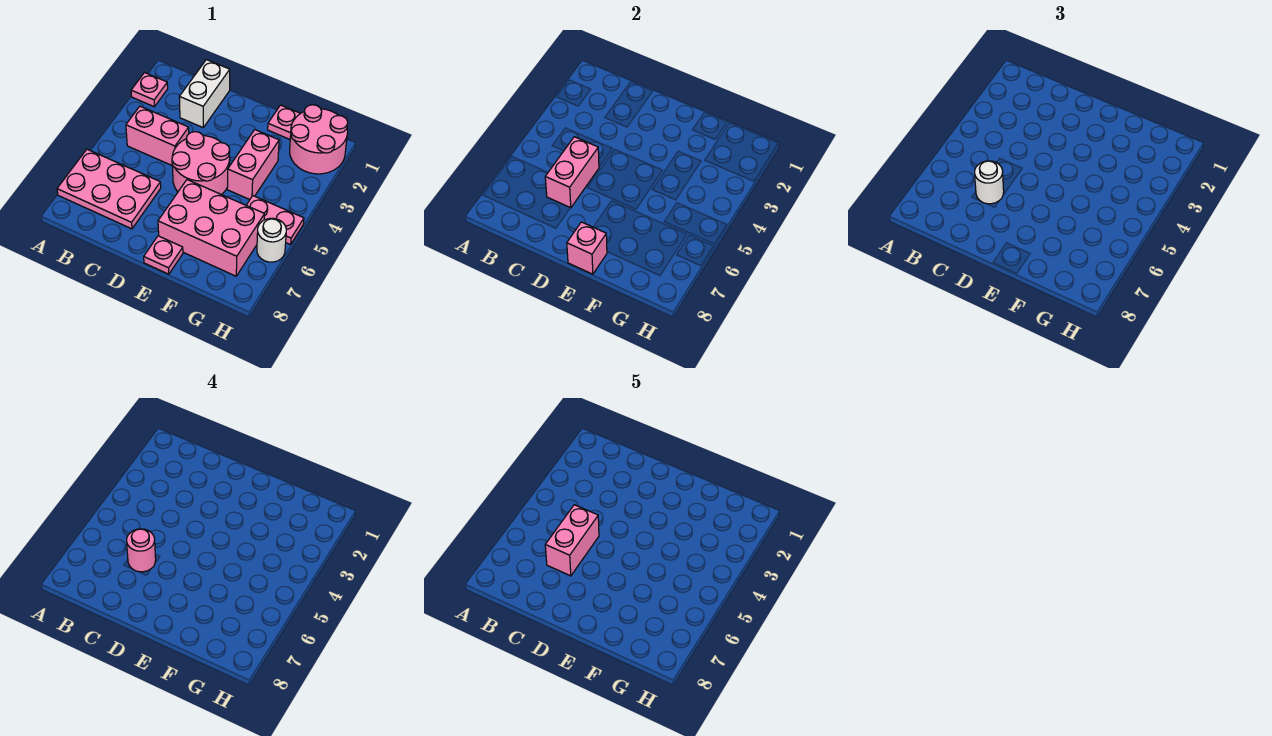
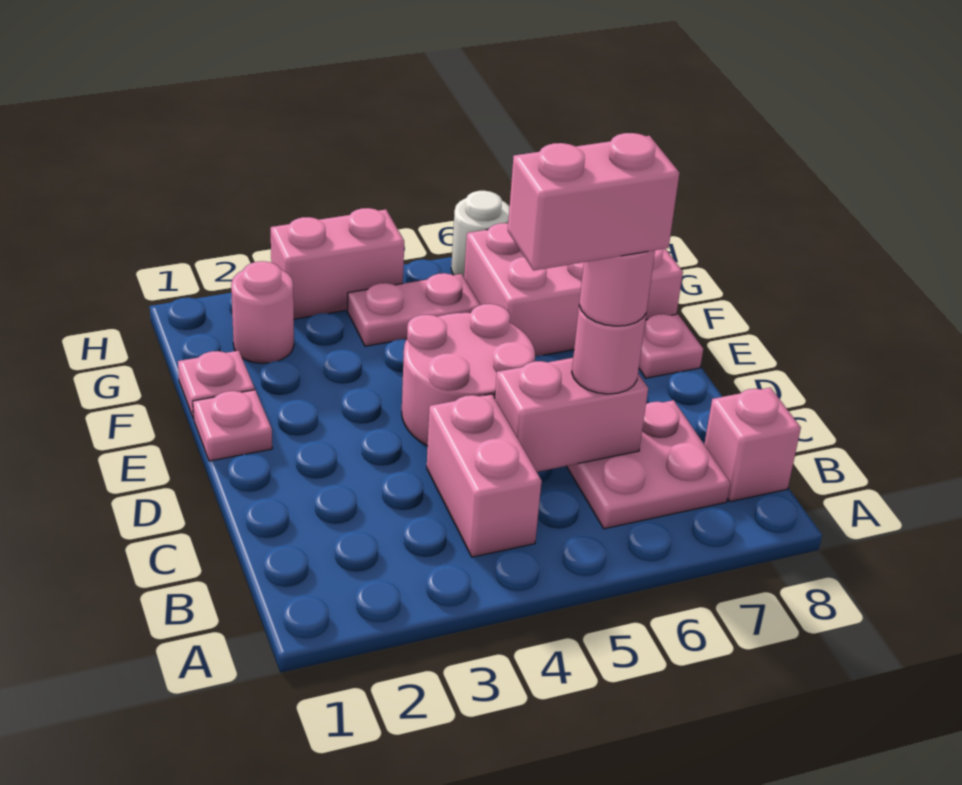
pink plate A2 level 1 -> pink plate E1 level 1
pink plate A6:C7 level 1 -> pink plate B6:C7 level 1
white brick C1:C2 level 1 -> none
white round brick C6 level 3 -> pink round brick C6 level 3
pink brick E6:G7 level 1 -> pink brick F6:G8 level 1
pink brick E8 level 2 -> pink brick B8 level 1
pink brick F3:F4 level 1 -> pink brick H3:H4 level 1
pink round brick G1:H2 level 1 -> pink round brick G2 level 1
pink plate G5:H5 level 1 -> pink plate G4:G5 level 1

